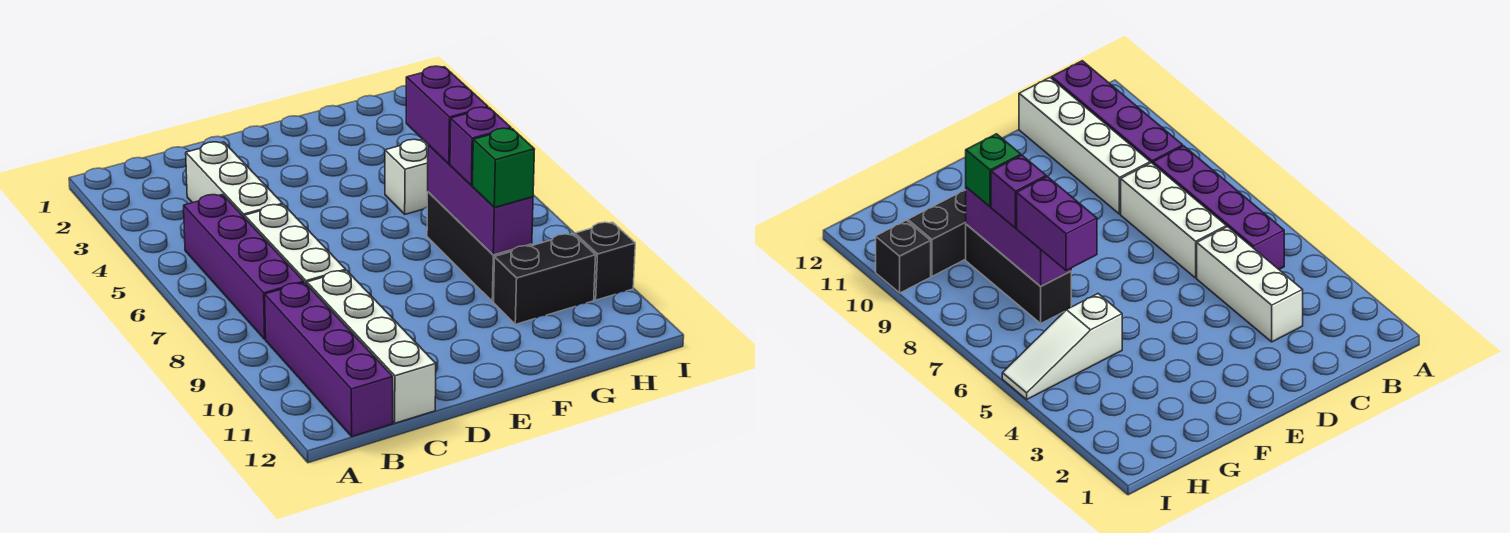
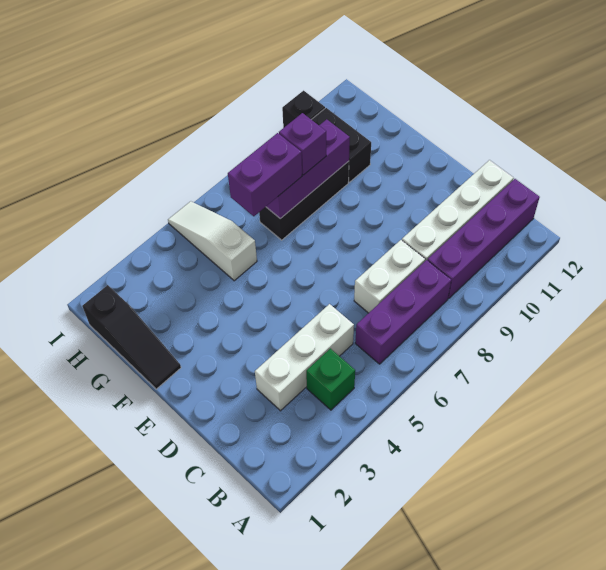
purple brick B5:B8 level 1 -> purple brick B6:B8 level 1
white brick C6:C8 level 1 -> white brick C7:C8 level 1
none -> black slope F1:H1 level 1 top H
green brick G9 level 3 -> green brick B4 level 1

